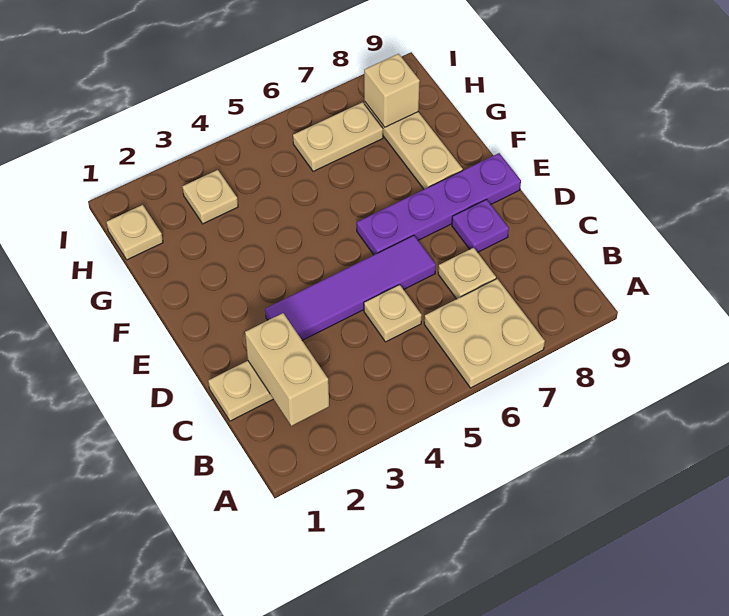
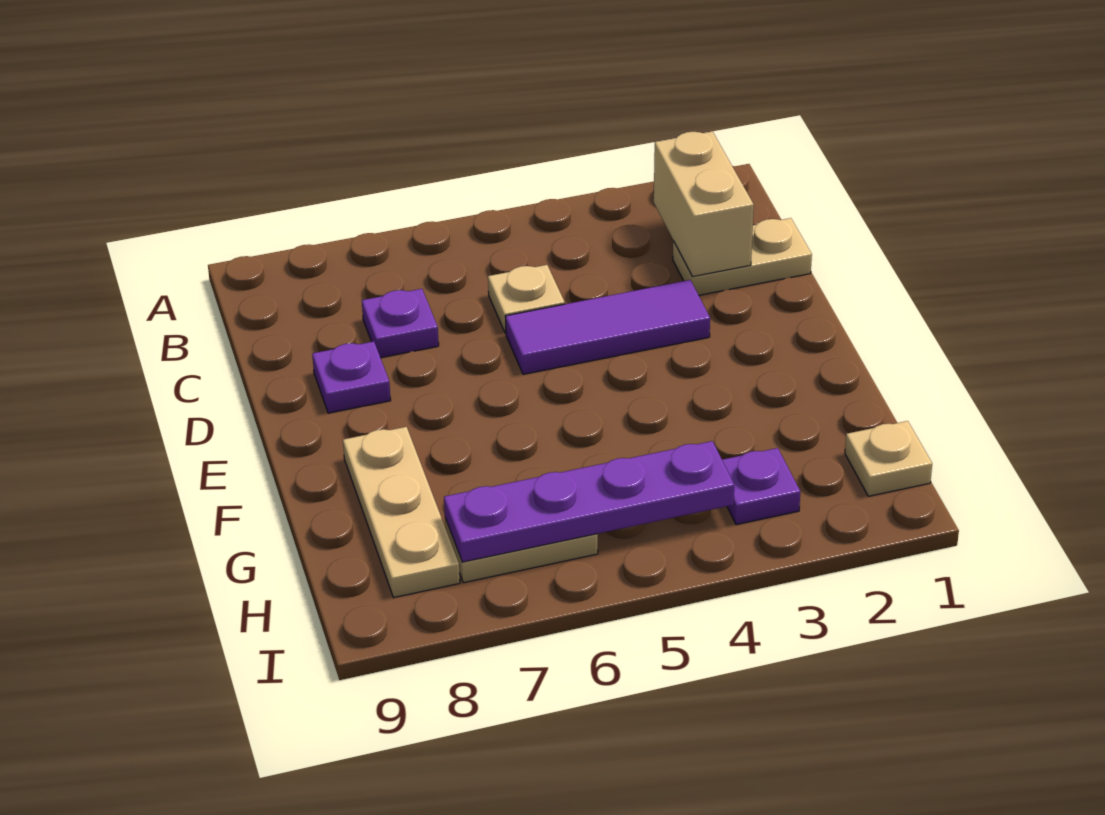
tan plate A6:B7 level 1 -> none
tan plate C7 level 1 -> purple plate C7 level 1
purple tile D3:D6 level 1 -> purple tile D3:D5 level 1
purple plate E6:E9 level 1 -> purple plate H4:H7 level 2
tan plate H3 level 1 -> purple plate H3 level 1
tan brick H8 level 2 -> none

